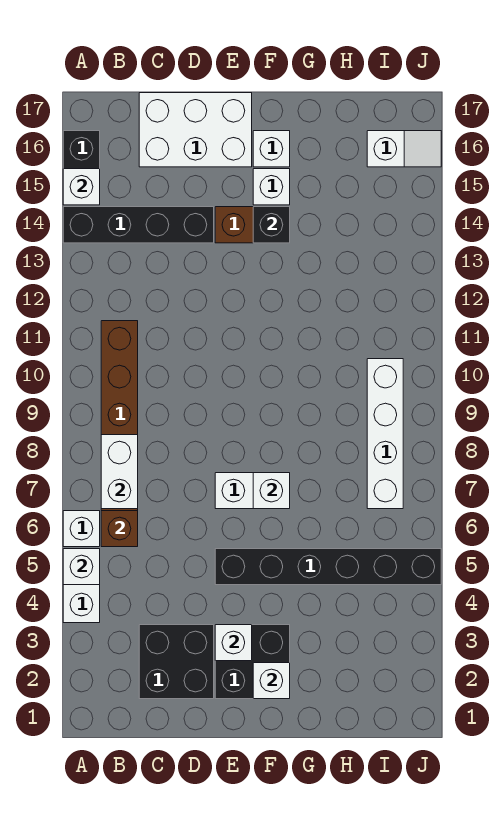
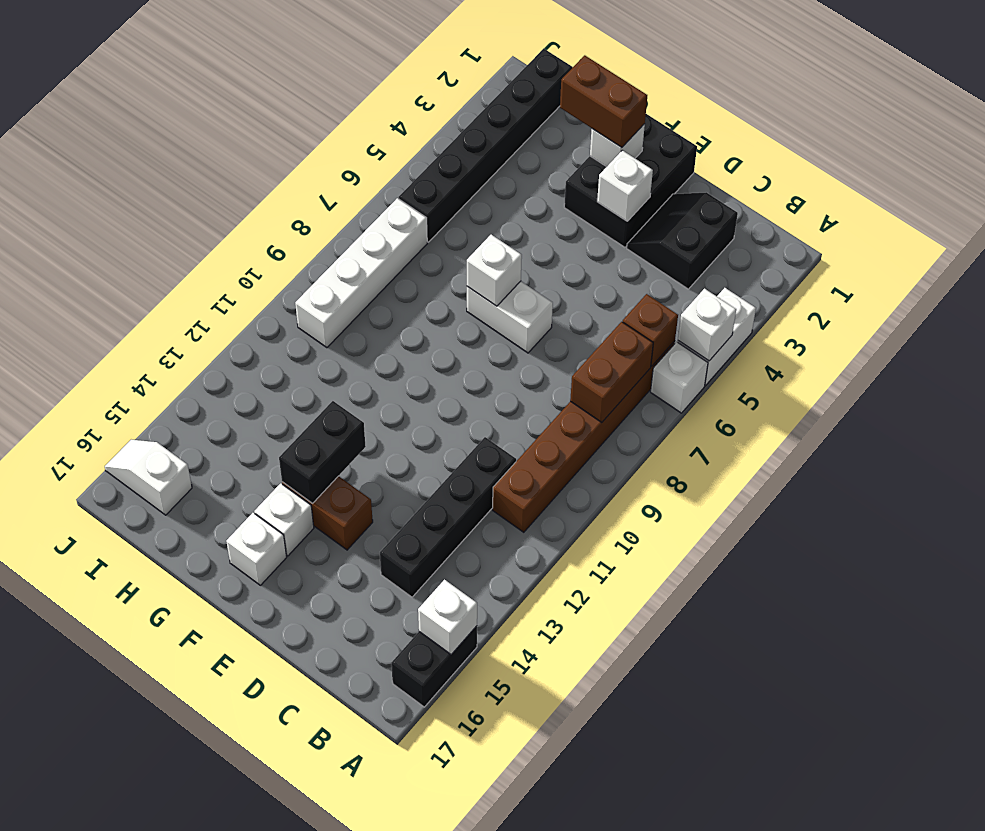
black brick A14:D14 level 1 -> black brick C11:C14 level 1
white brick B7:B8 level 2 -> brown brick B7:B8 level 2
black brick C2:D3 level 1 -> black slope C2:D3 level 1 top C
white brick C16:E17 level 1 -> none
black brick E2:F3 level 1 -> black brick E1:F3 level 1
black brick E5:J5 level 1 -> black brick I1:I6 level 1
none -> brown brick F2:G2 level 3
black brick F14 level 2 -> black brick F13:F14 level 2

